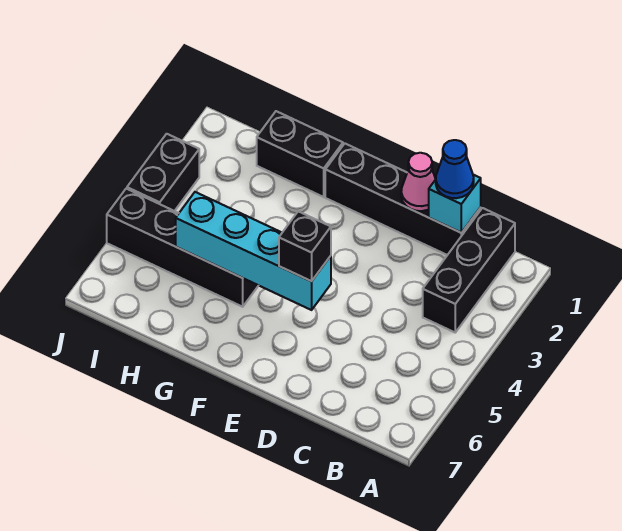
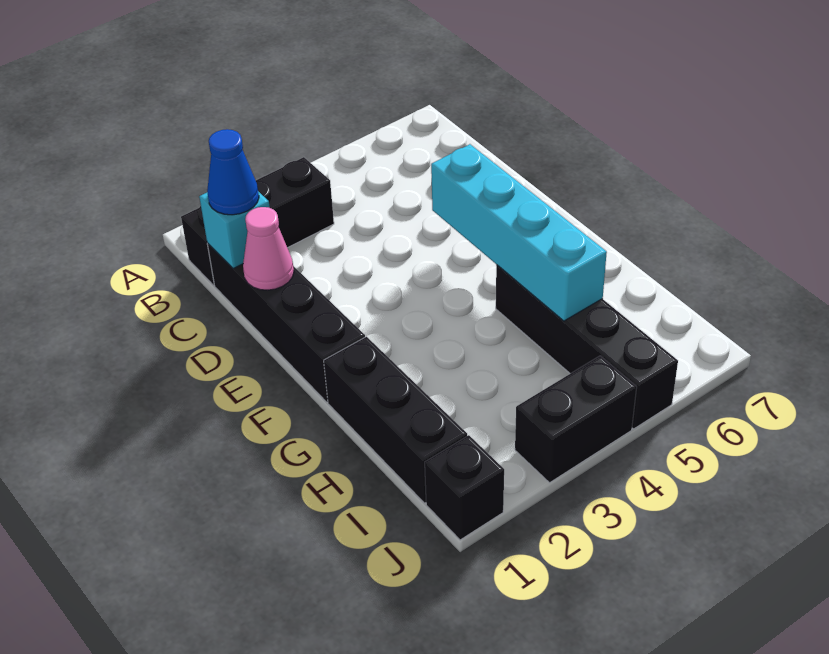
black brick E5 level 3 -> black brick J1 level 1
black brick G1:H1 level 1 -> black brick G1:I1 level 1

